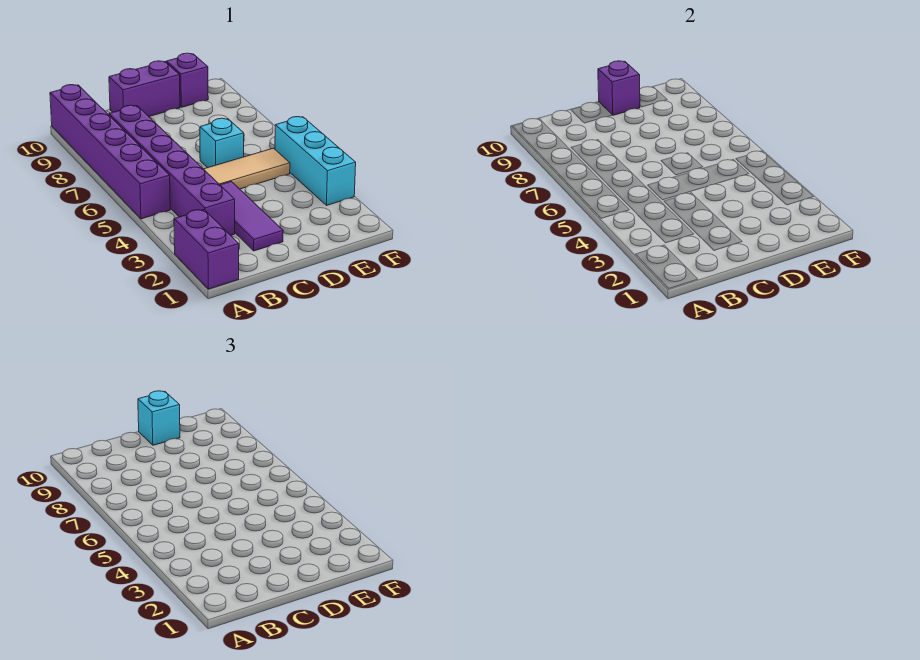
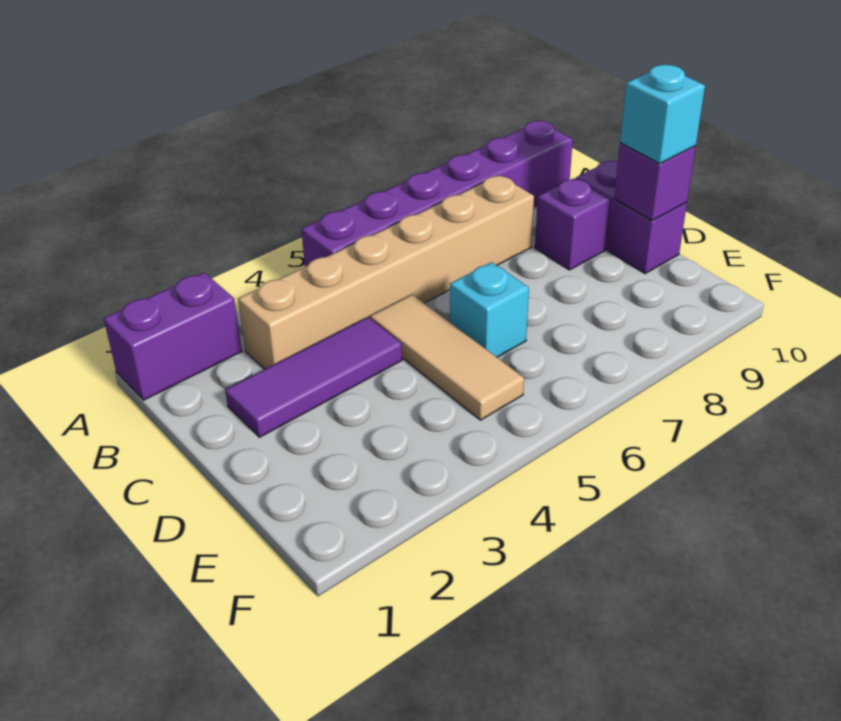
purple brick B3:B8 level 1 -> tan brick B3:B8 level 1
purple brick E10 level 1 -> purple brick C9 level 1
cyan brick F3:F5 level 1 -> none

